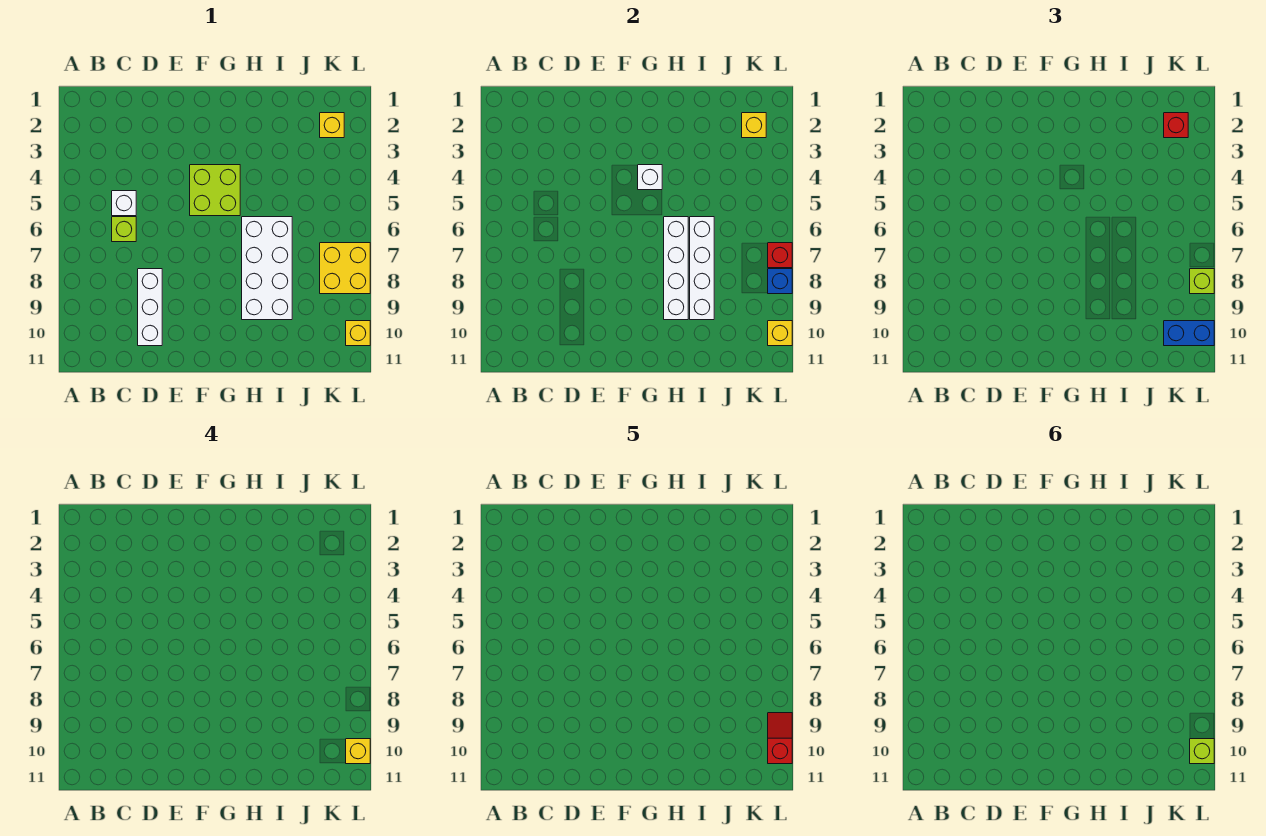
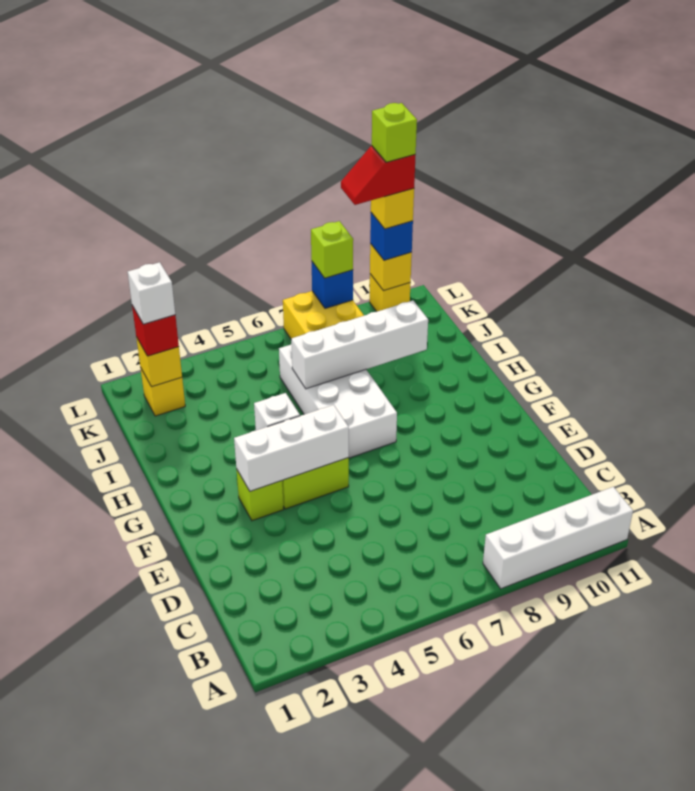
white brick C5 level 1 -> white brick K2 level 4
lime brick C6 level 1 -> lime brick F3 level 1
white brick D8:D10 level 1 -> white brick F3:F5 level 2
white brick H6:I9 level 1 -> white brick G6:J7 level 1
white brick H6:H9 level 2 -> white brick A8:A11 level 1
blue brick K10:L10 level 3 -> blue brick L10 level 3
red brick L7 level 2 -> none

